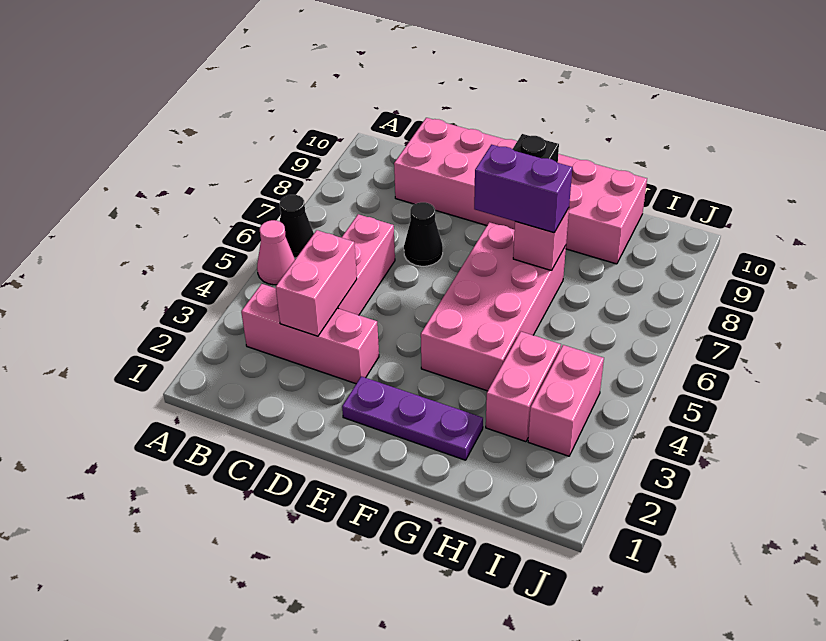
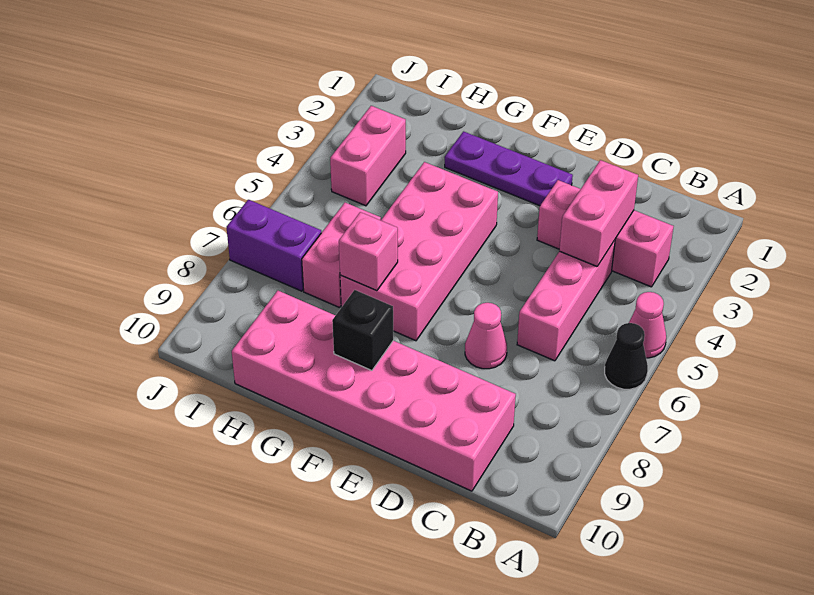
black cone D7 level 1 -> pink cone D7 level 1
purple brick F7:G7 level 3 -> purple brick I7:J7 level 1
pink brick H3:H4 level 1 -> pink brick H6:H7 level 1

